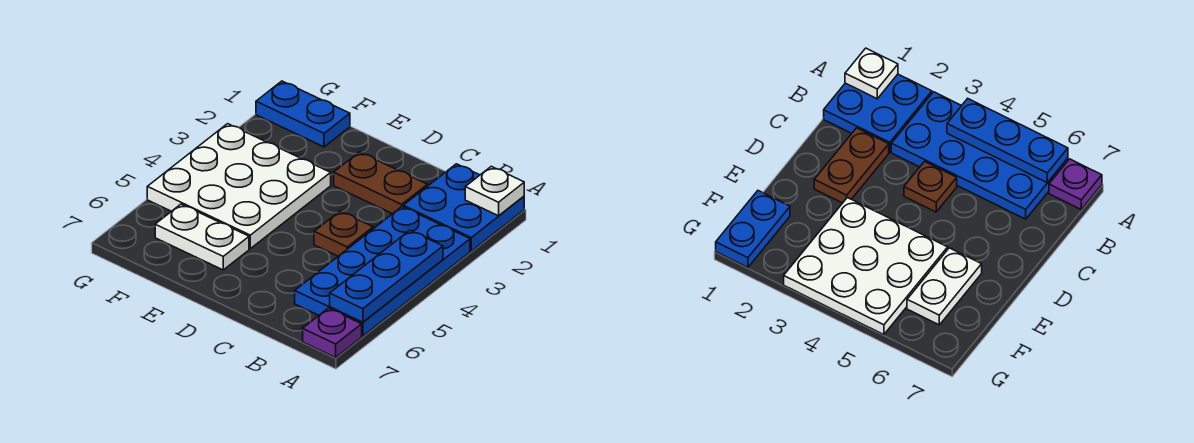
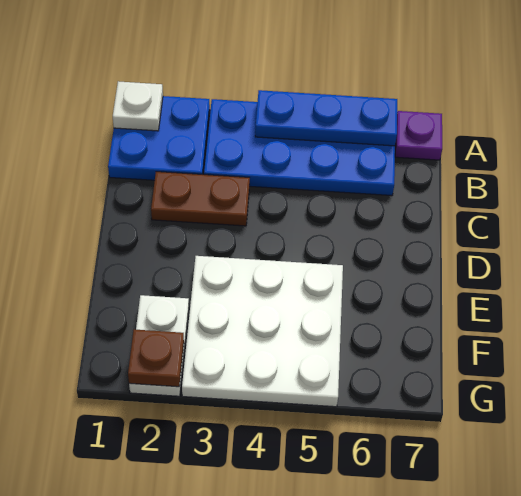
brown plate C2:D2 level 1 -> brown plate C2:C3 level 1
brown plate C4 level 1 -> brown plate G2 level 2
white plate E6:F6 level 1 -> white plate F2:G2 level 1
blue plate F1:G1 level 1 -> none

